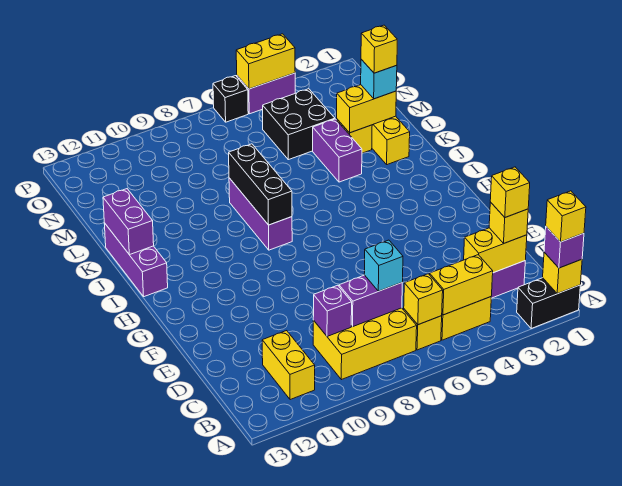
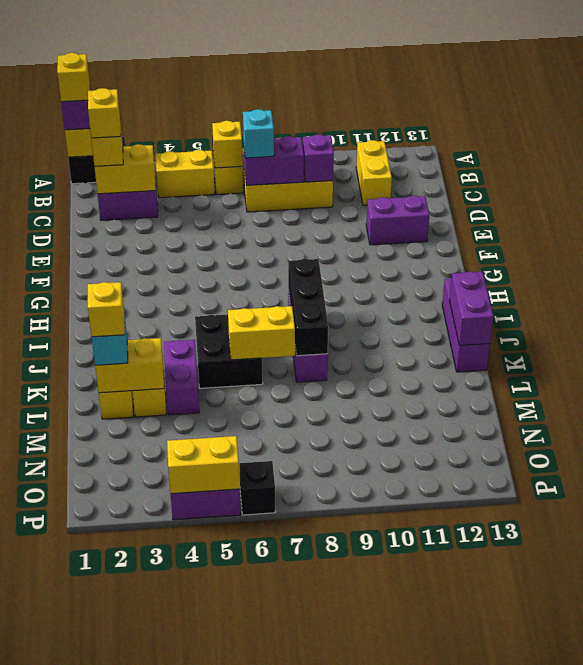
yellow brick B4:B5 level 2 -> yellow brick K6:K7 level 2
none -> purple brick E11:E12 level 1
black brick M4:N5 level 1 -> black brick J5:K6 level 1

